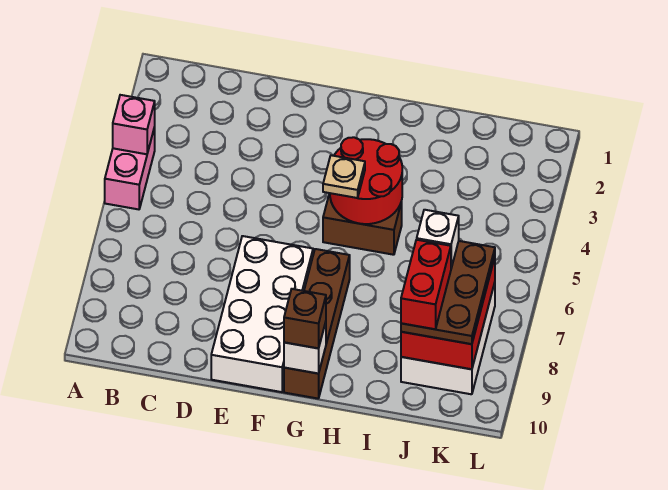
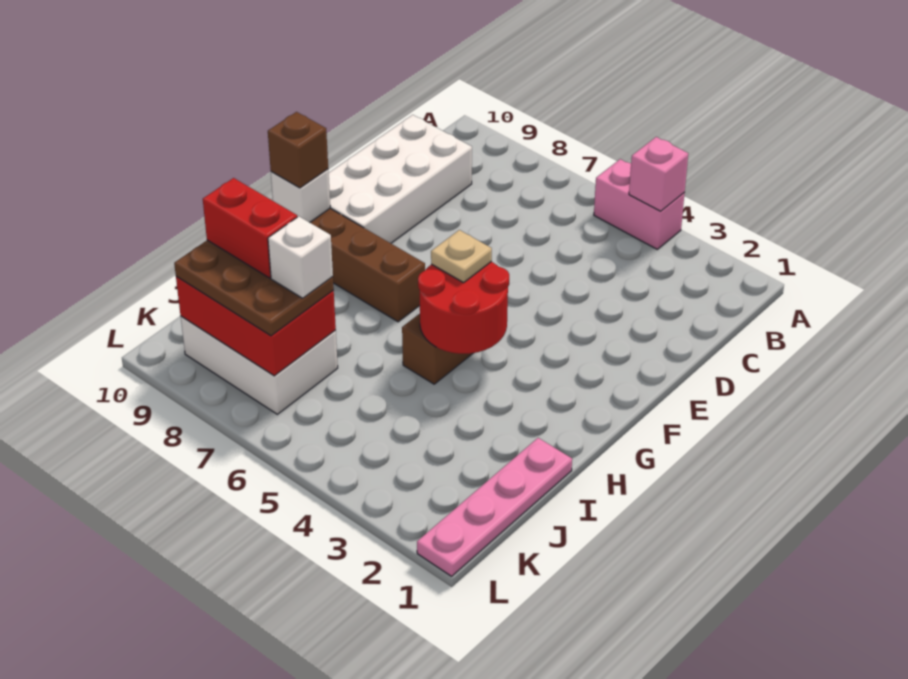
white brick E7:F10 level 1 -> white brick C9:F10 level 1
none -> pink plate I1:L1 level 1

